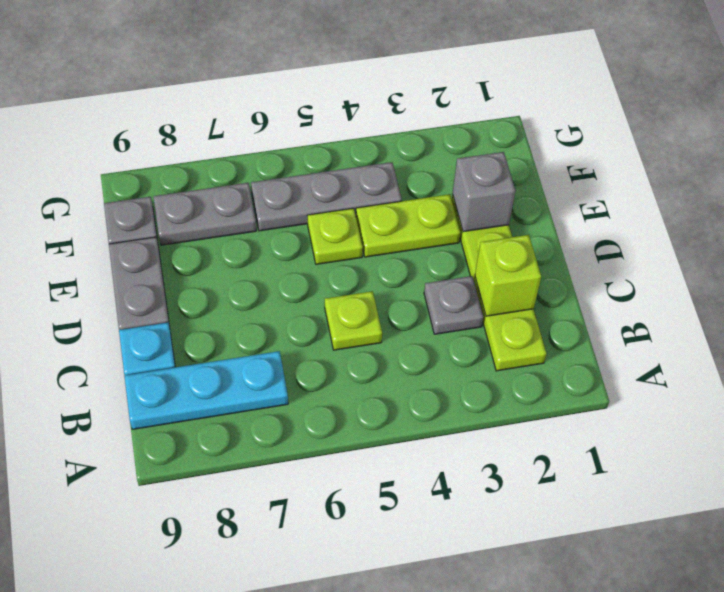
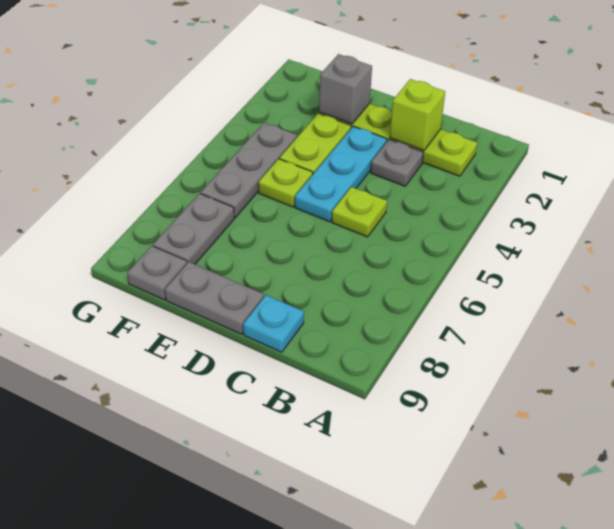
cyan plate B7:B9 level 1 -> cyan plate D3:D5 level 1

